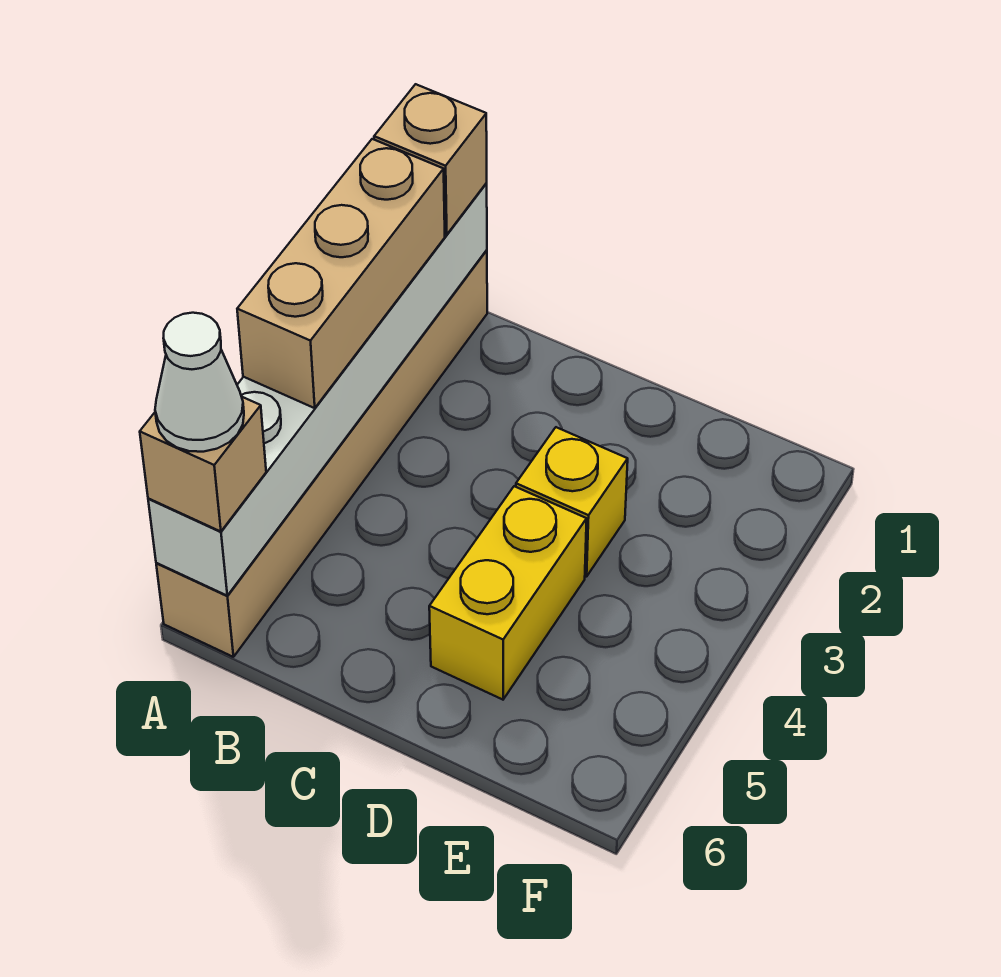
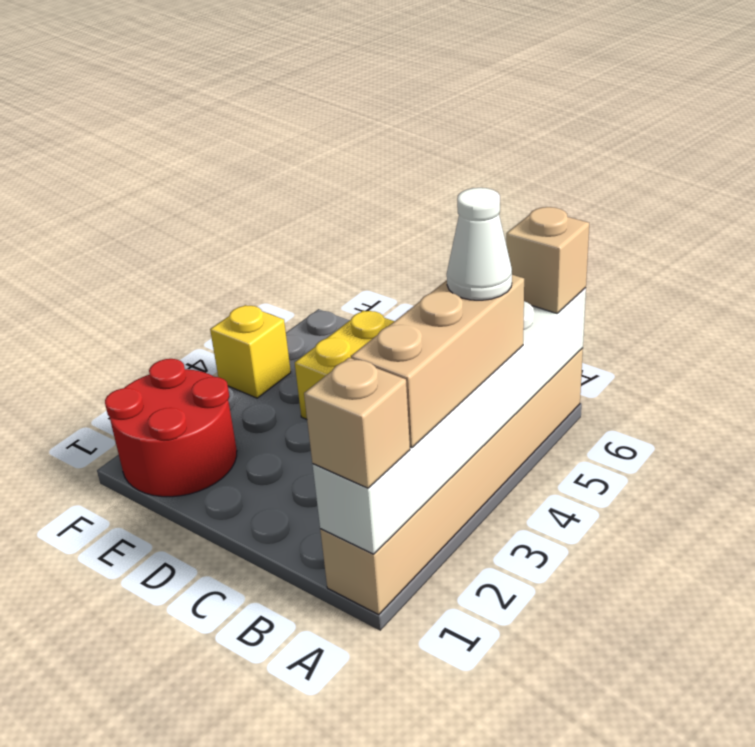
white cone A6 level 4 -> white cone A4 level 4
yellow brick D3 level 1 -> yellow brick F4 level 1
none -> red round brick E1:F2 level 1

